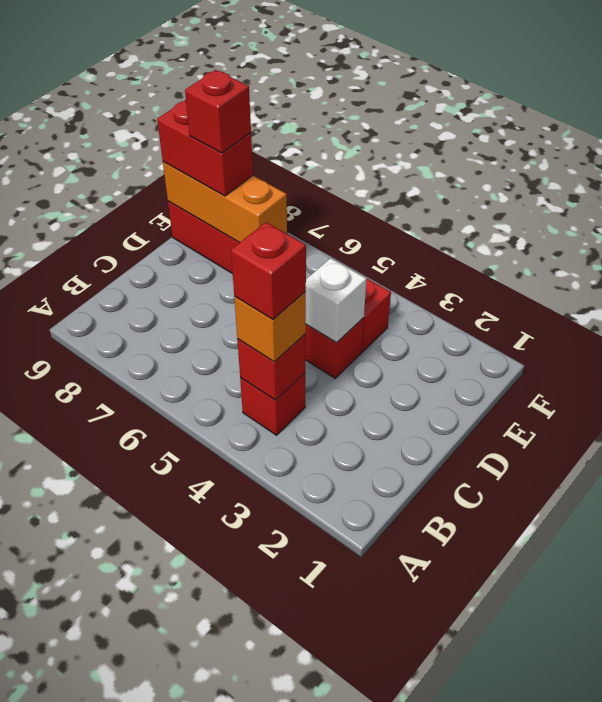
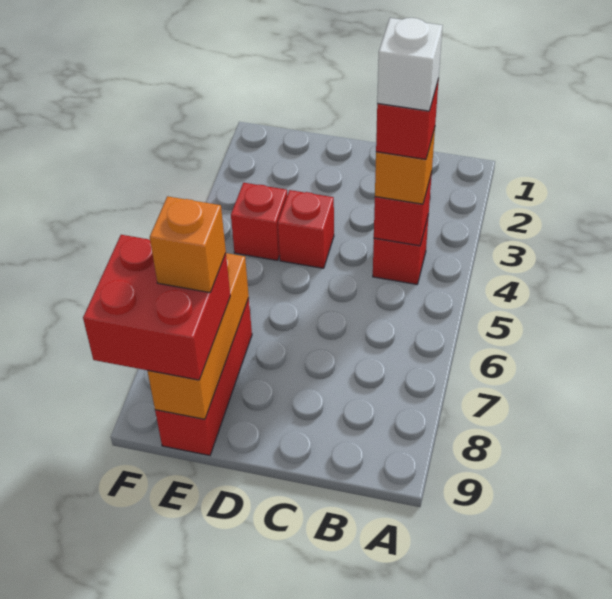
white brick D4 level 2 -> white brick B4 level 5
red brick E8:E9 level 3 -> red brick E8:F9 level 3
red brick E8 level 4 -> orange brick E8 level 4

